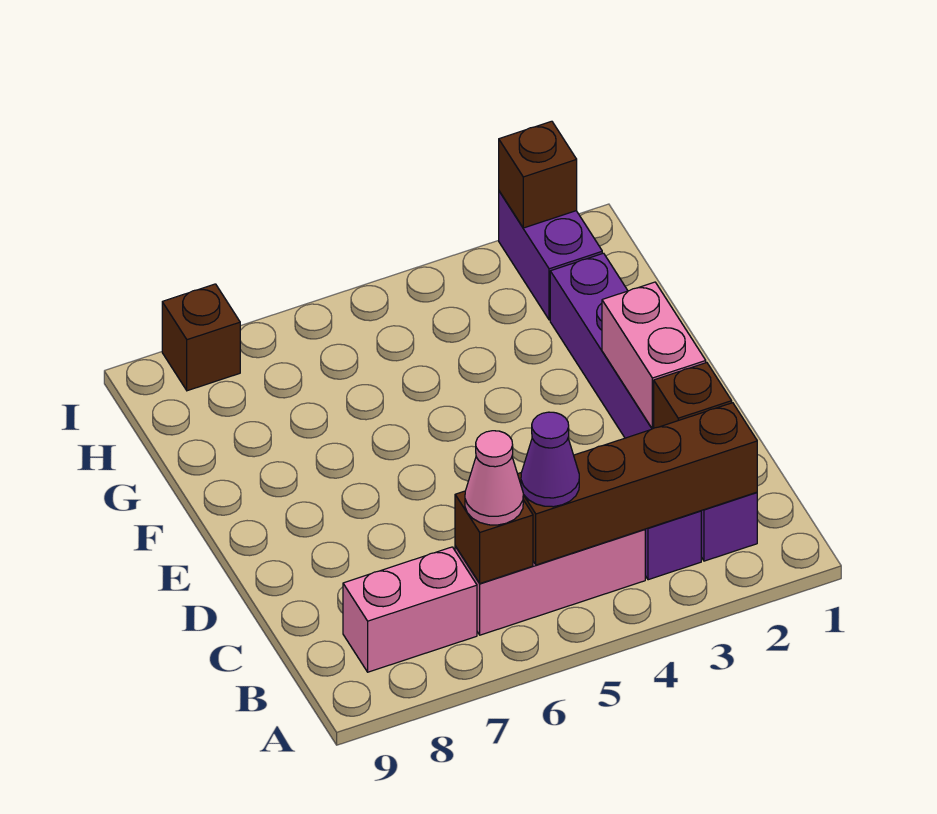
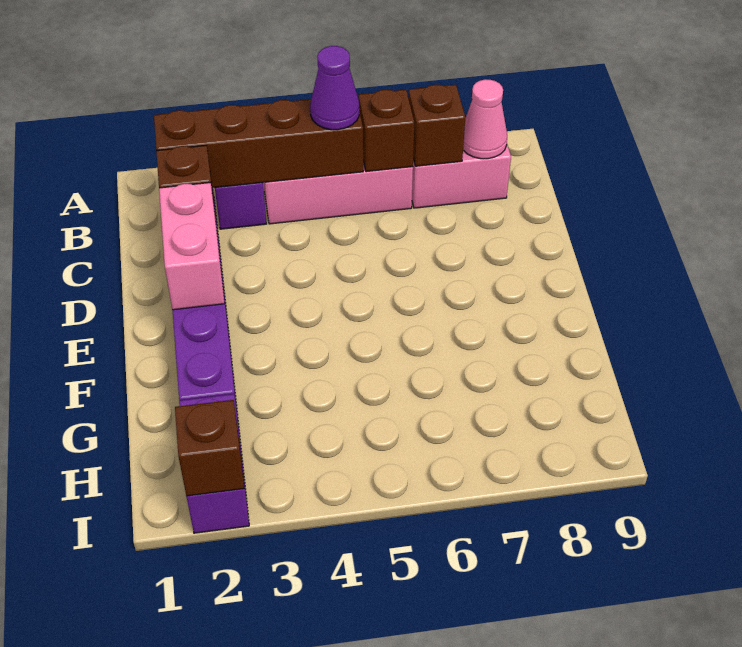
pink cone B6 level 3 -> pink cone B8 level 2
brown brick I8 level 1 -> brown brick B7 level 2

